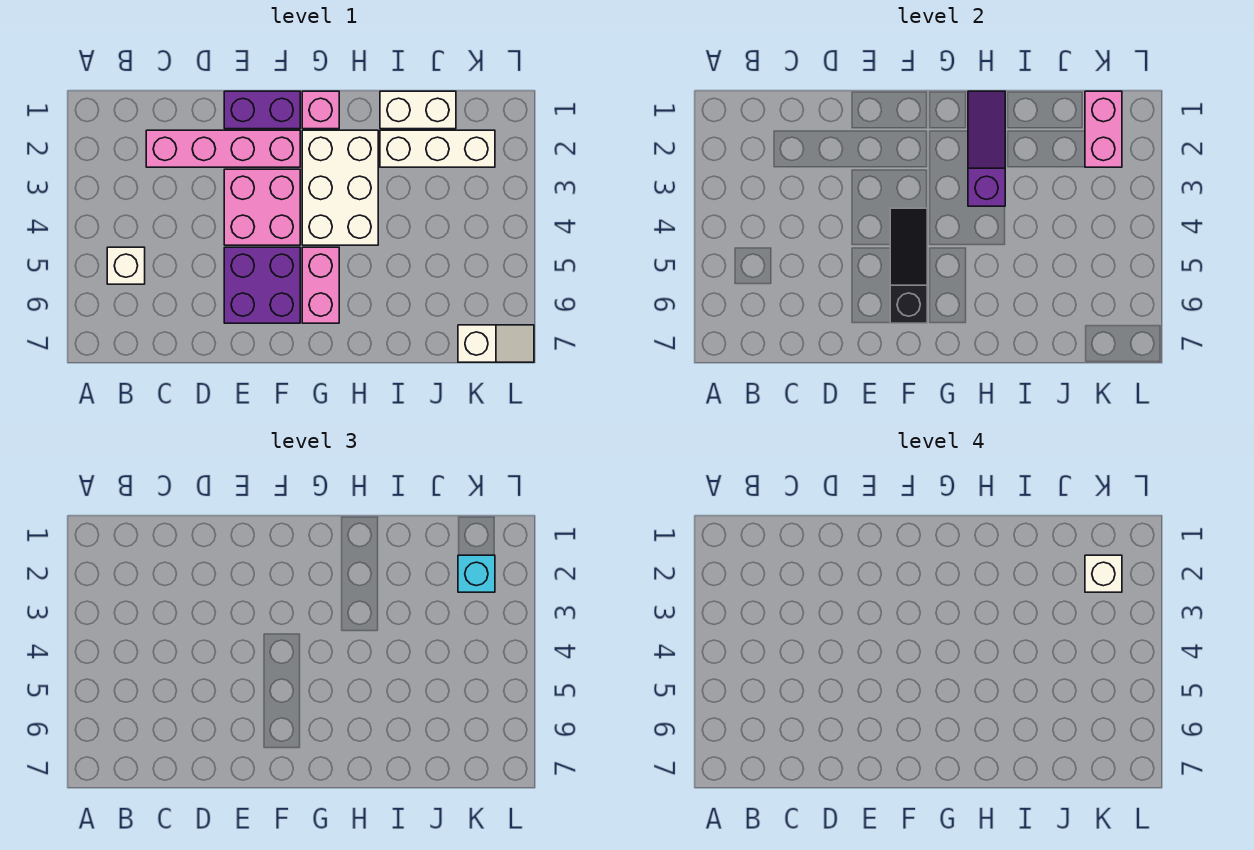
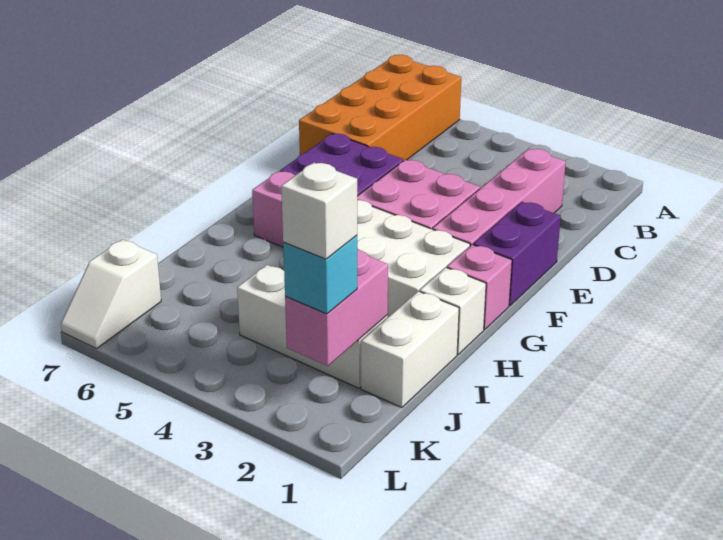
none -> orange brick A6:D7 level 1
white brick B5 level 1 -> white brick H1 level 1
black slope F4:F6 level 2 top 6 -> none
purple slope H1:H3 level 2 top 3 -> none
white brick I2:K2 level 1 -> white brick J2:J4 level 1
pink brick K1:K2 level 2 -> pink brick J2:K2 level 2

